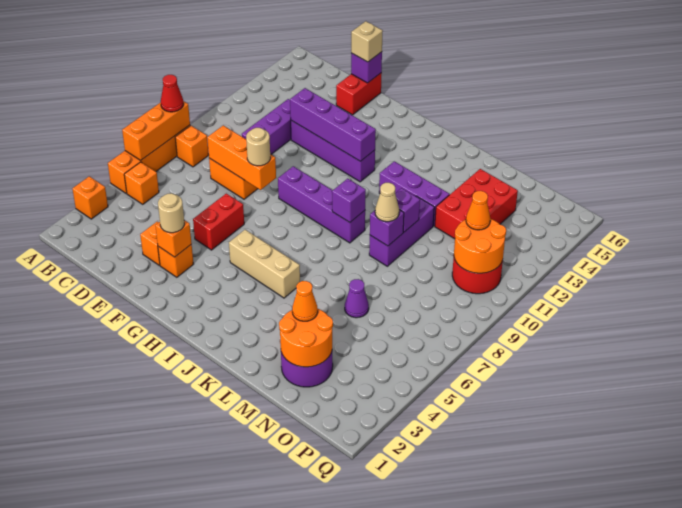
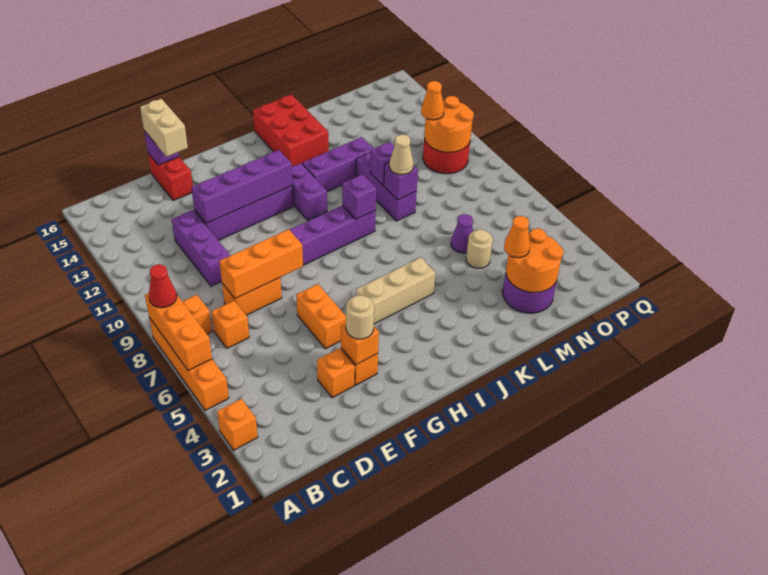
orange brick B5 level 1 -> orange brick C7 level 1
tan brick E16 level 3 -> tan brick E15:E16 level 3
red brick F5:F6 level 1 -> orange brick F5:F6 level 1
tan round brick F8 level 3 -> tan round brick M5 level 1
none -> purple brick I11:I12 level 1
red brick M12:N14 level 1 -> red brick J14:K16 level 1

